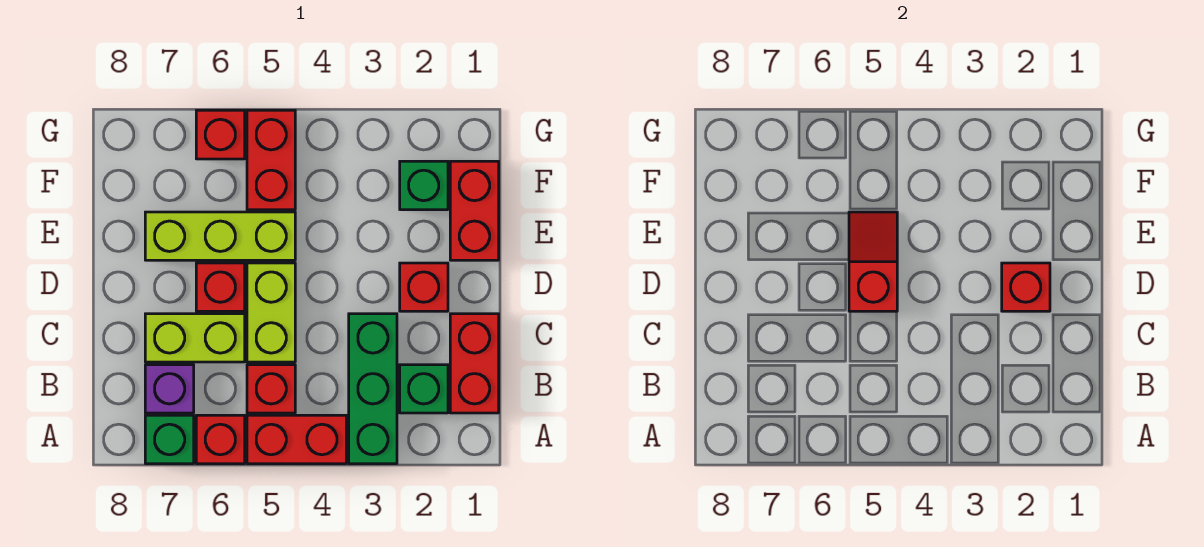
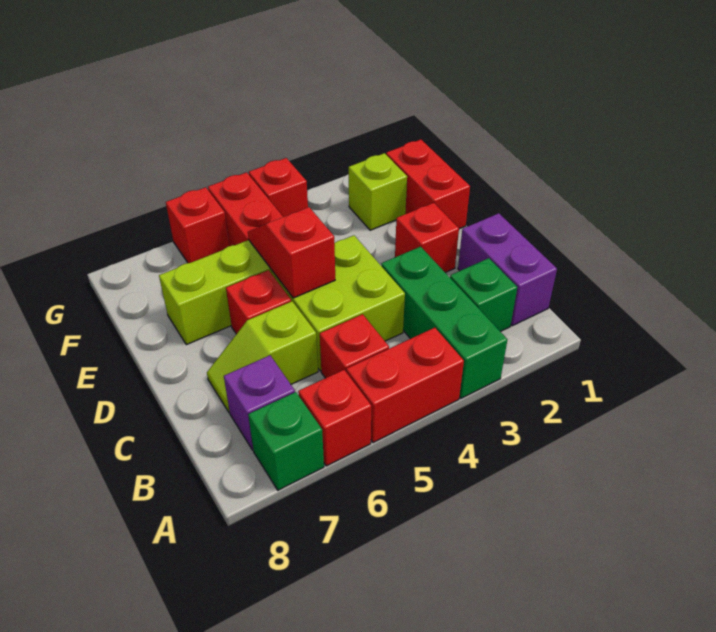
red brick B1:C1 level 1 -> purple brick B1:C1 level 1
lime brick C5:D5 level 1 -> lime brick C4:D5 level 1
lime brick C6:C7 level 1 -> lime slope C6:C7 level 1 top 6
red brick D2 level 2 -> red brick G4 level 1
green brick F2 level 1 -> lime brick F2 level 1

